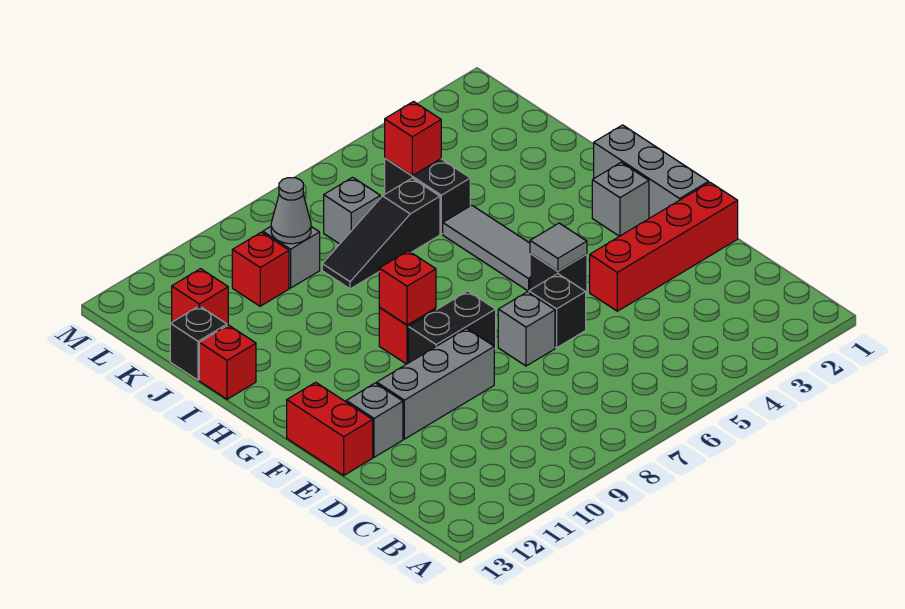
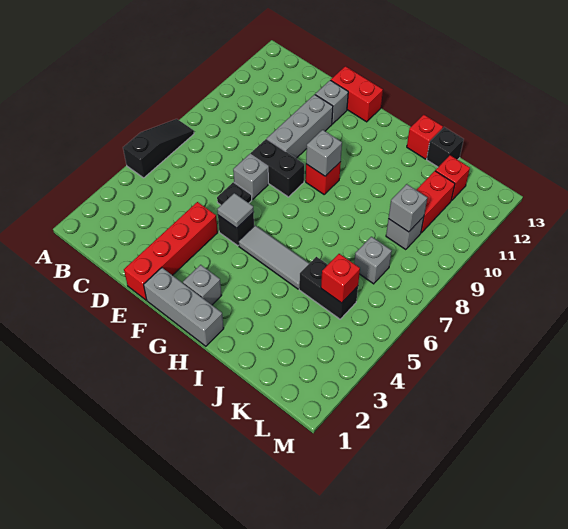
black brick E6 level 1 -> black plate E6 level 1
black brick F8:F9 level 1 -> black brick E8:F8 level 1
red brick G9 level 2 -> grey brick G9 level 2
black slope J6:J8 level 1 top 6 -> black slope A5:A7 level 1 top 5
grey cone K9 level 2 -> grey brick K9 level 2
red brick K10 level 1 -> red brick K10:K11 level 1

